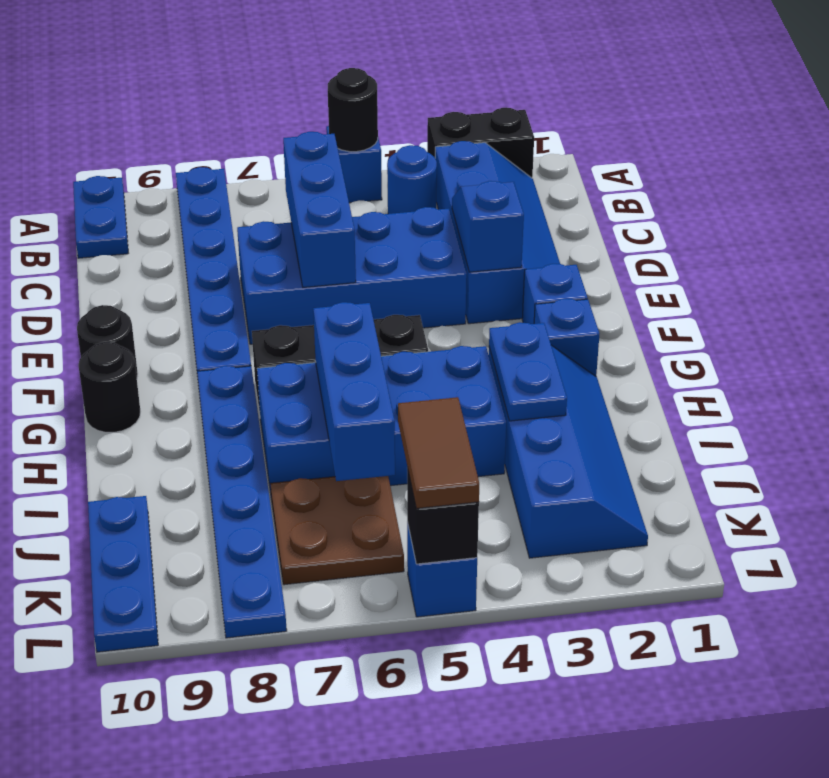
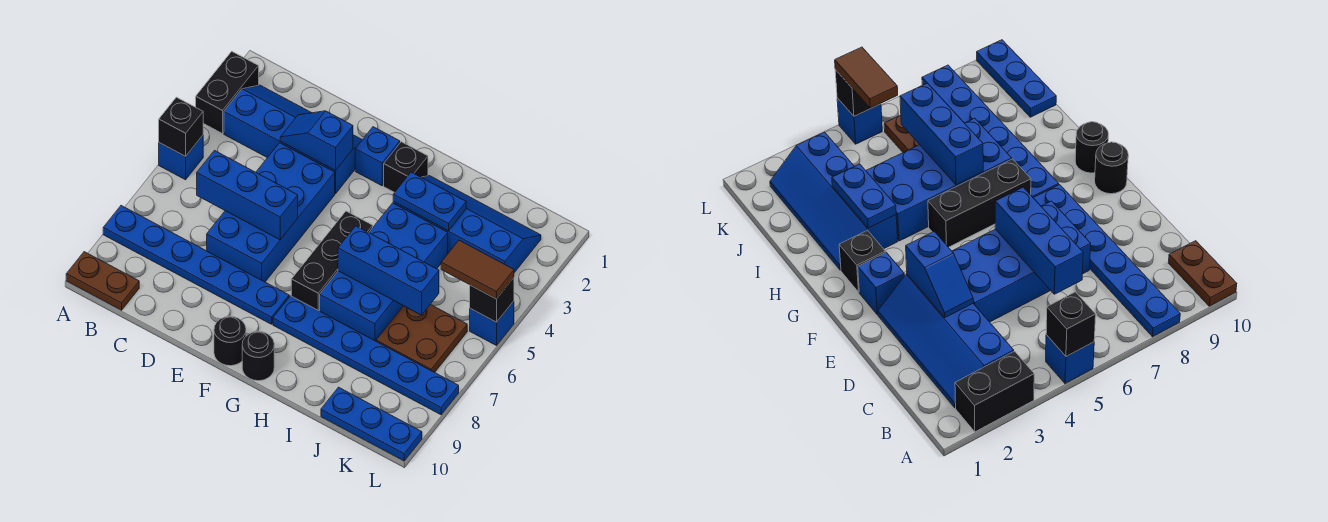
black round brick A5 level 2 -> black brick A5 level 2
blue plate A10:B10 level 1 -> brown plate A10:B10 level 1
blue round brick B4 level 1 -> none
blue brick G2 level 1 -> black brick G2 level 1

